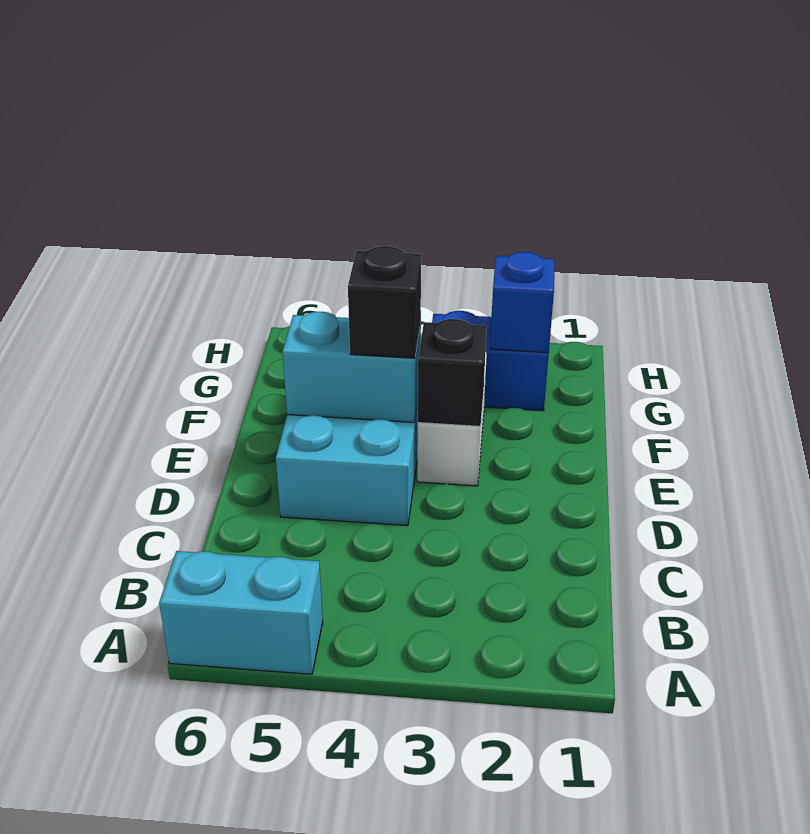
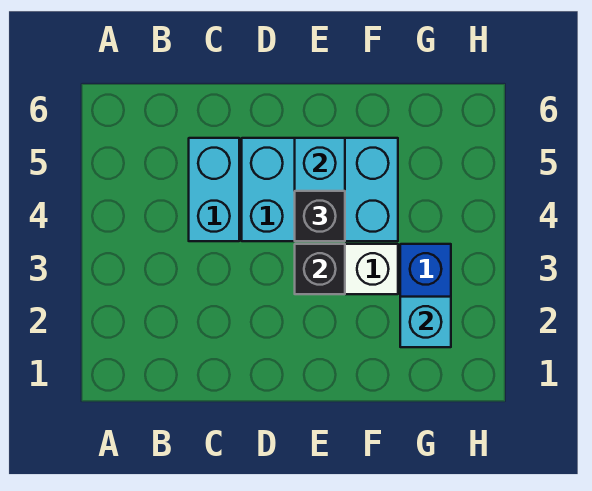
cyan brick A5:A6 level 1 -> cyan brick C4:C5 level 1
blue brick G2 level 2 -> cyan brick G2 level 2

